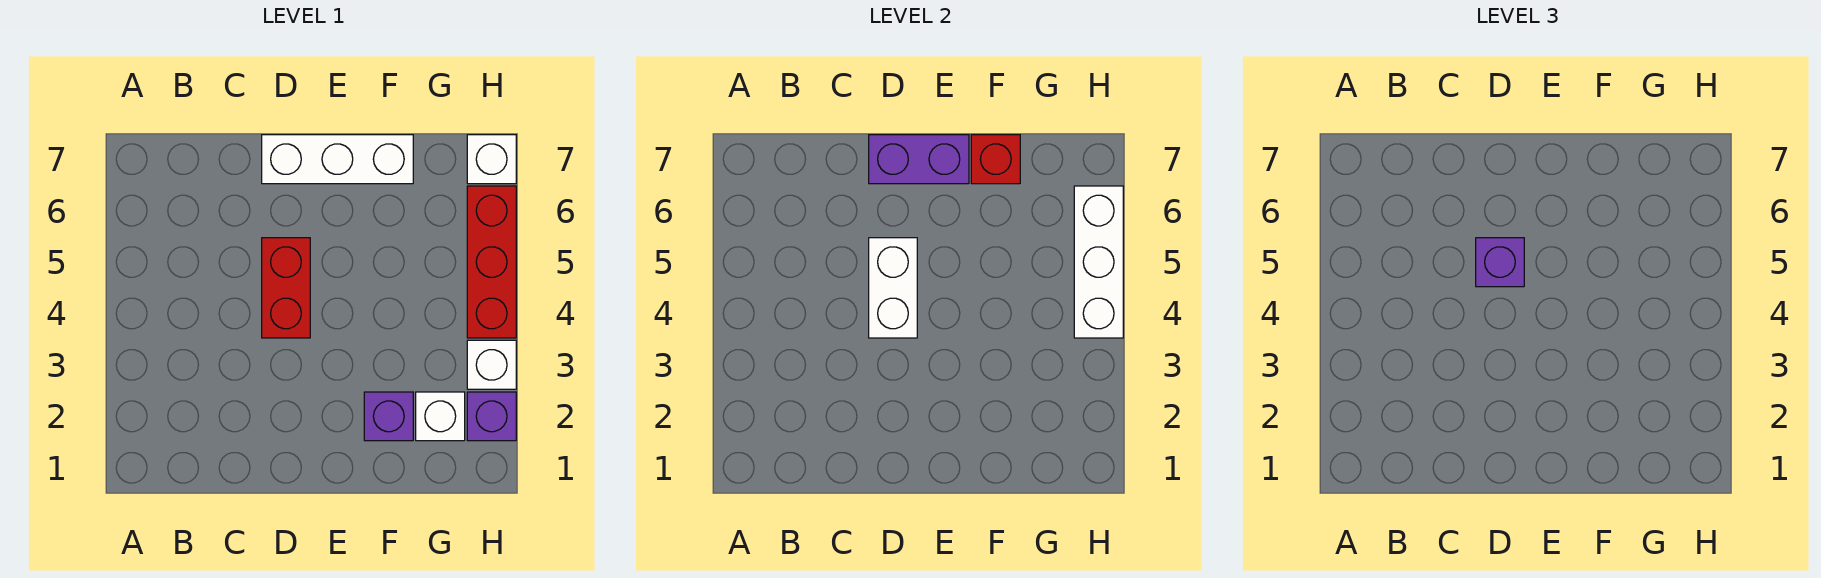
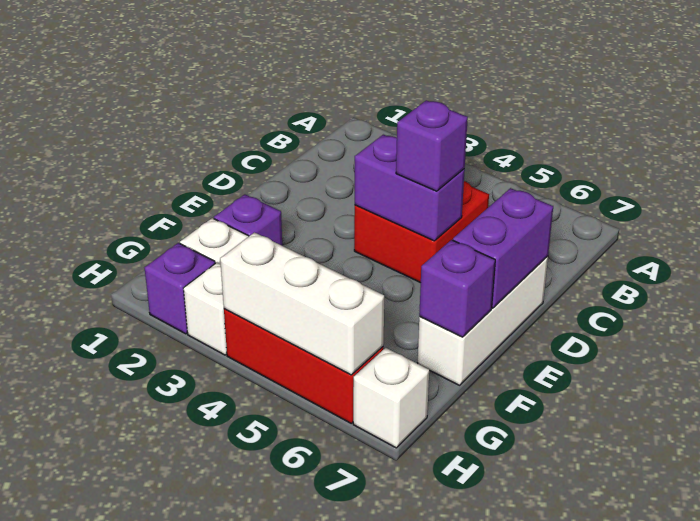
red brick D4:D5 level 1 -> red brick C4:D5 level 1
white brick D4:D5 level 2 -> purple brick D4:D5 level 2
red brick F7 level 2 -> purple brick F7 level 2

